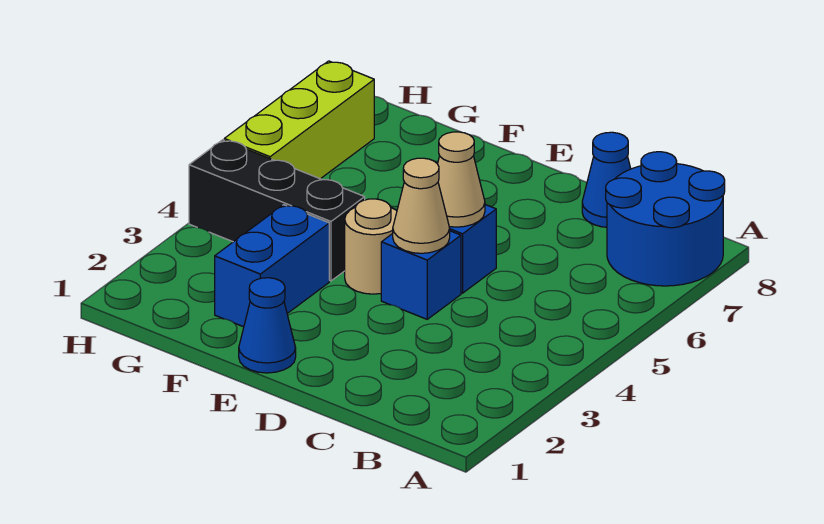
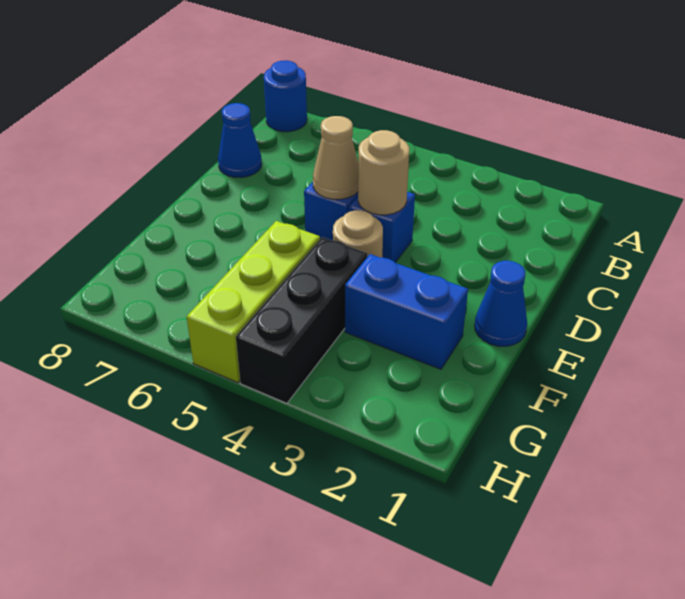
blue round brick A7:B8 level 1 -> blue round brick A8 level 1
tan cone D4 level 2 -> tan round brick D4 level 2
lime brick H5:H7 level 1 -> lime brick F5:H5 level 1

